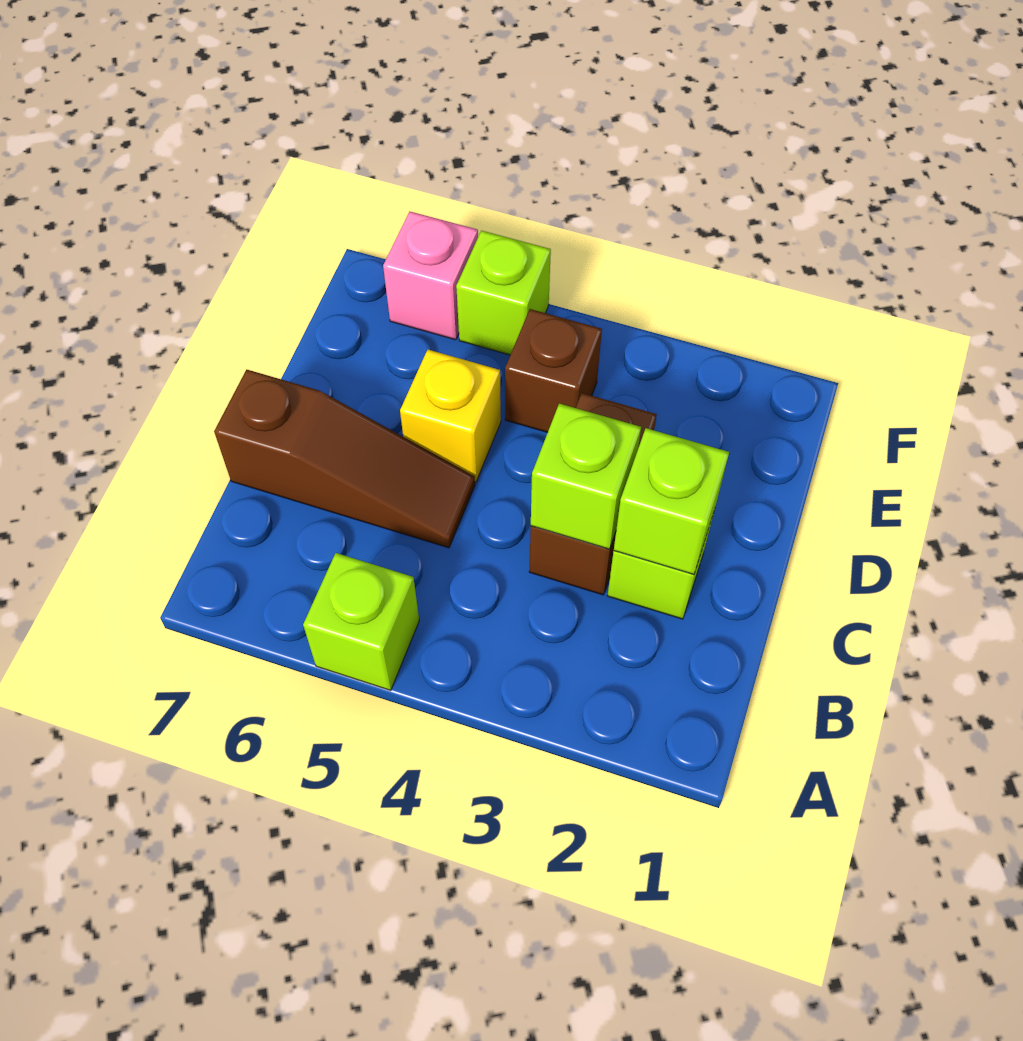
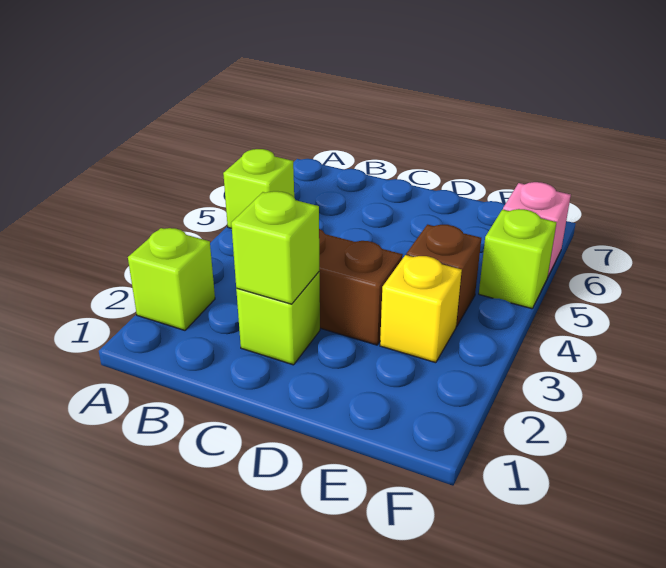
lime brick C3 level 2 -> lime brick A2 level 1
brown slope C5:C7 level 1 top 7 -> none
yellow brick D5 level 1 -> yellow brick E3 level 1

